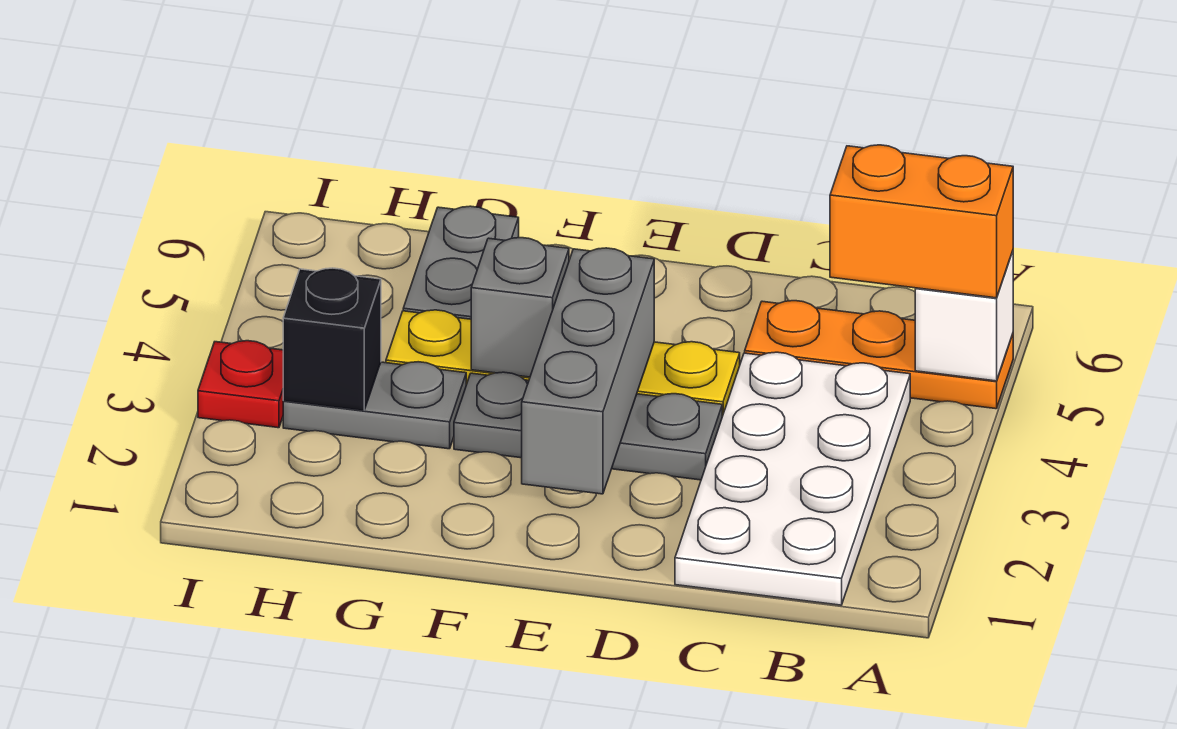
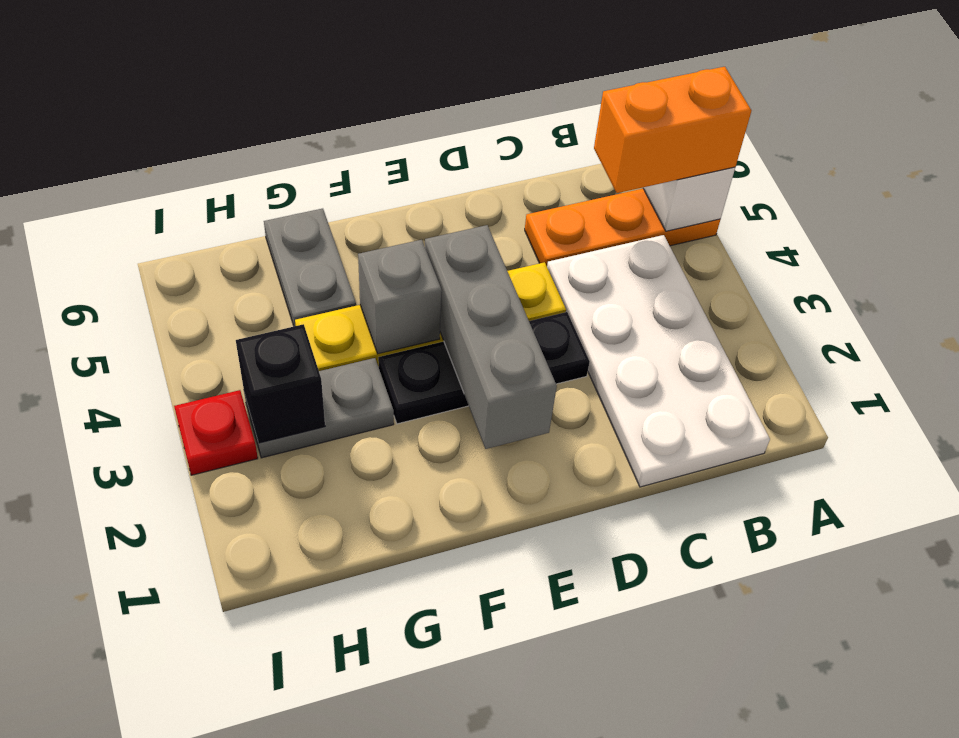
grey plate D3:F3 level 1 -> black plate D3:F3 level 1

